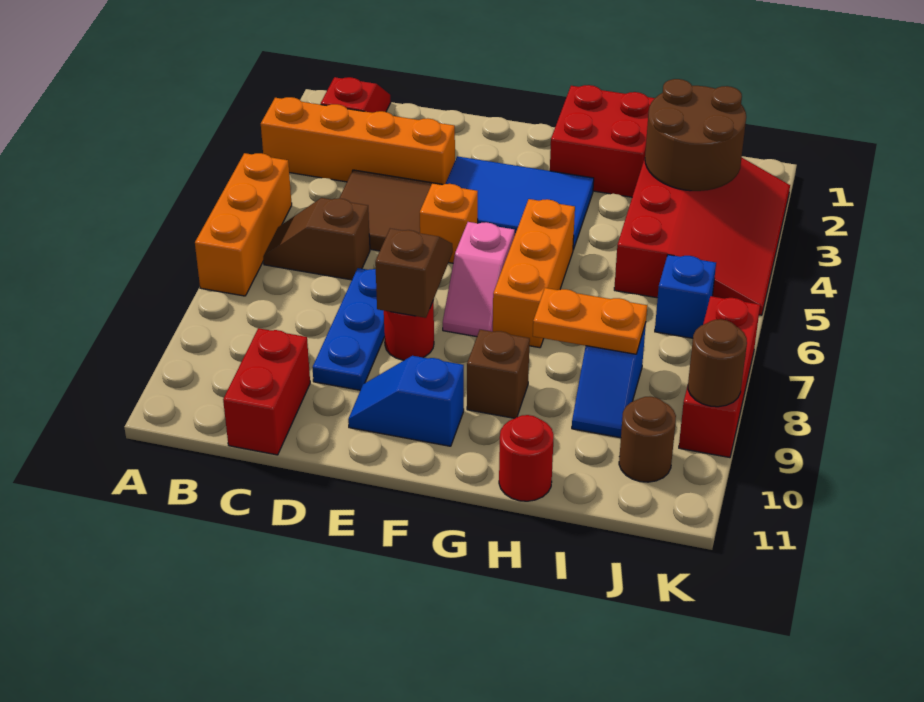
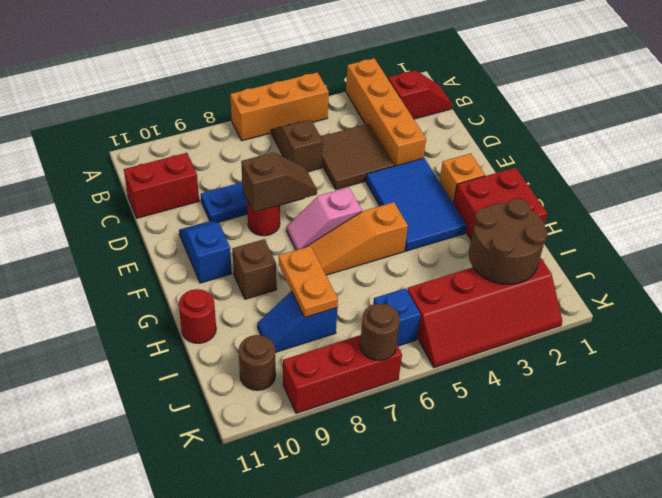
orange brick E5 level 1 -> orange brick F2 level 1
orange brick G5:G7 level 1 -> orange slope G5:G7 level 1 top 5
red slope I2:K5 level 1 top I -> red slope J2:K5 level 1 top J
brown round brick K9 level 2 -> brown round brick K7 level 2

